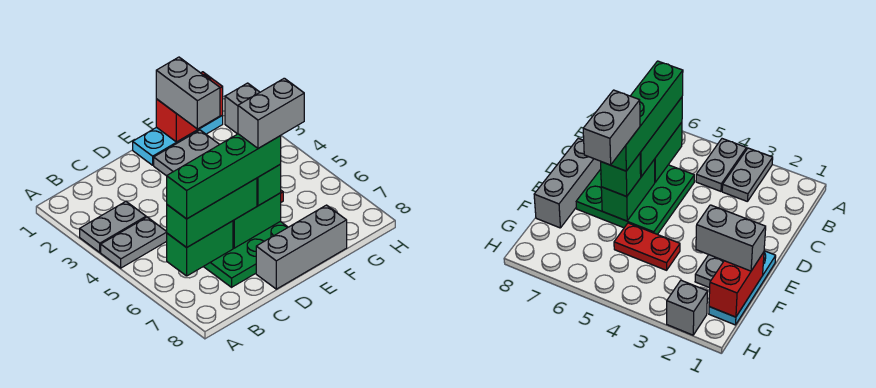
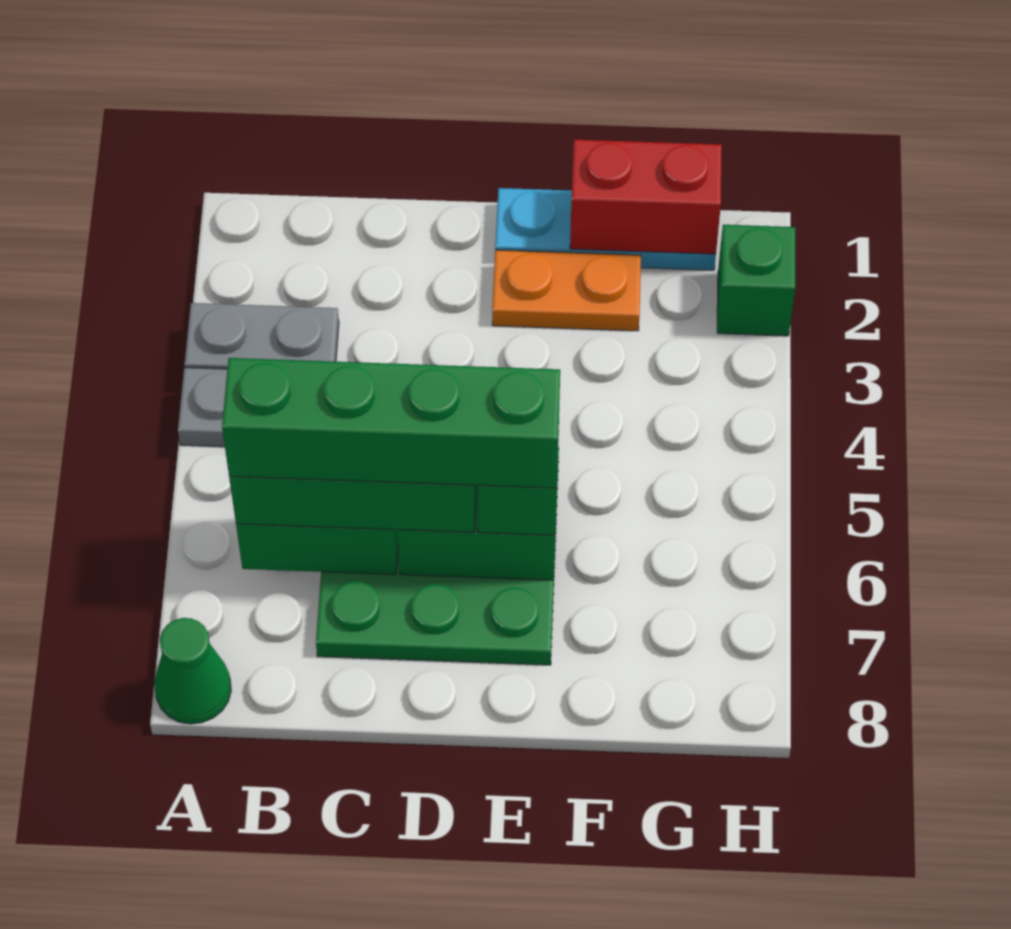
none -> green cone A8 level 1
grey brick D8:F8 level 1 -> none
grey plate E2:F2 level 1 -> orange plate E2:F2 level 1
grey brick E6:F6 level 5 -> none
grey brick F1:F2 level 3 -> none
red plate F4:F5 level 1 -> none
grey brick H2 level 1 -> green brick H2 level 1

